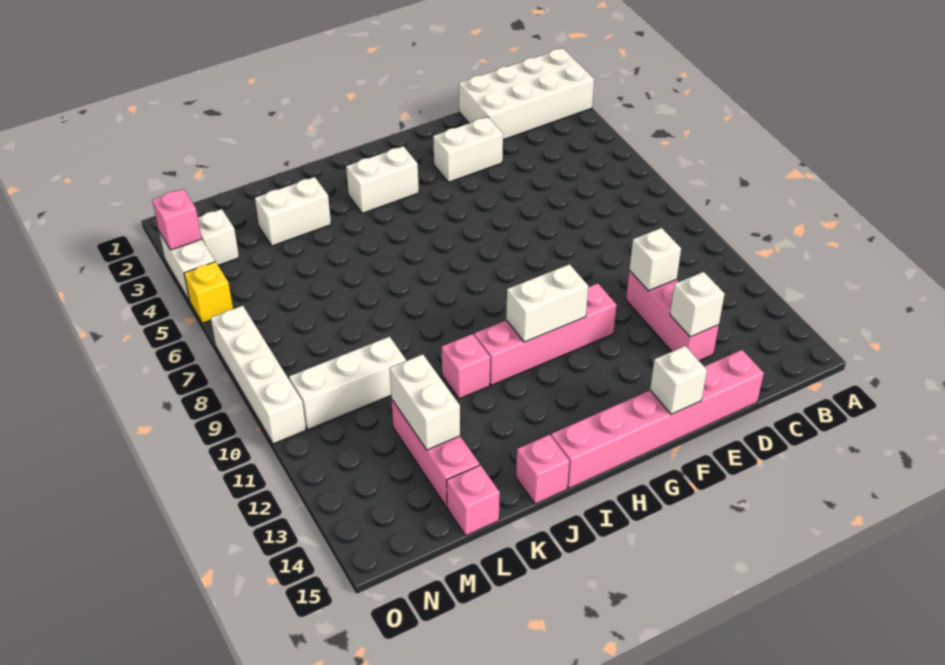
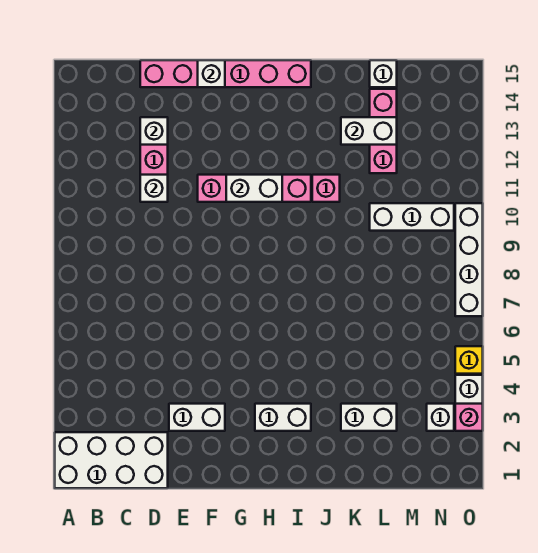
pink brick J15 level 1 -> none
white brick L12:L13 level 2 -> white brick K13:L13 level 2
pink brick L15 level 1 -> white brick L15 level 1

